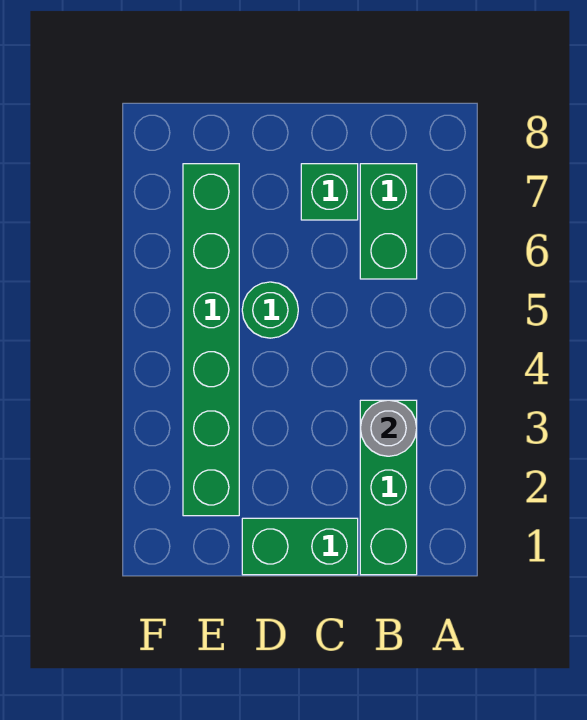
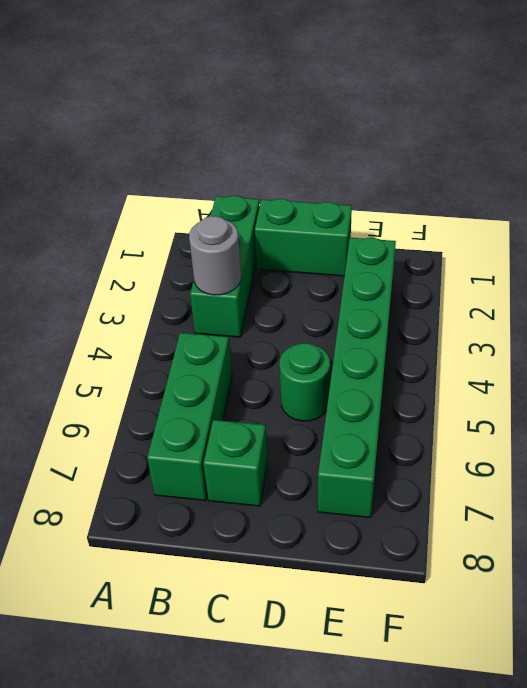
green brick B6:B7 level 1 -> green brick B5:B7 level 1

